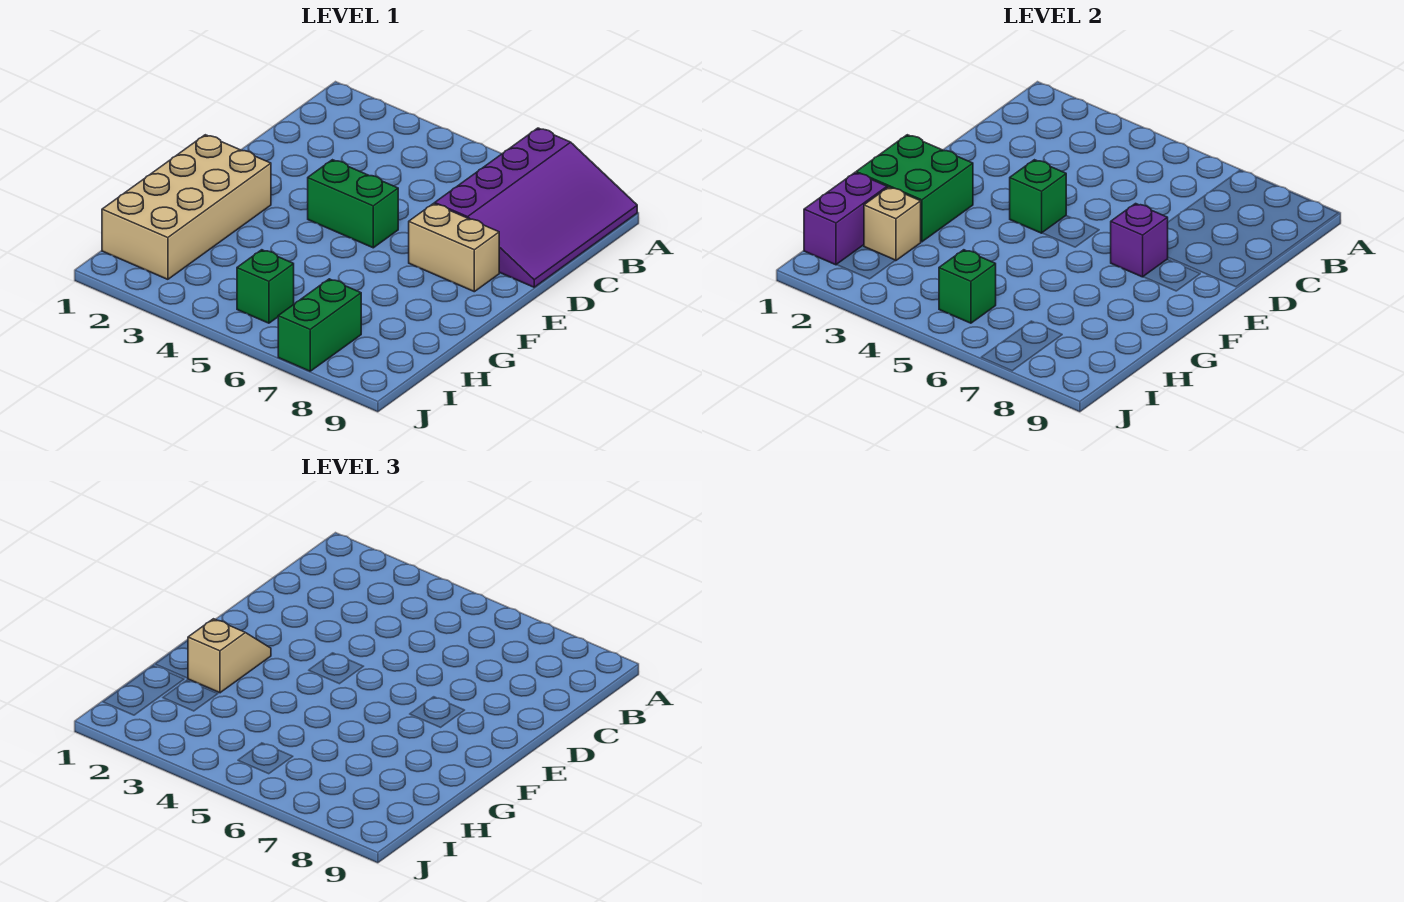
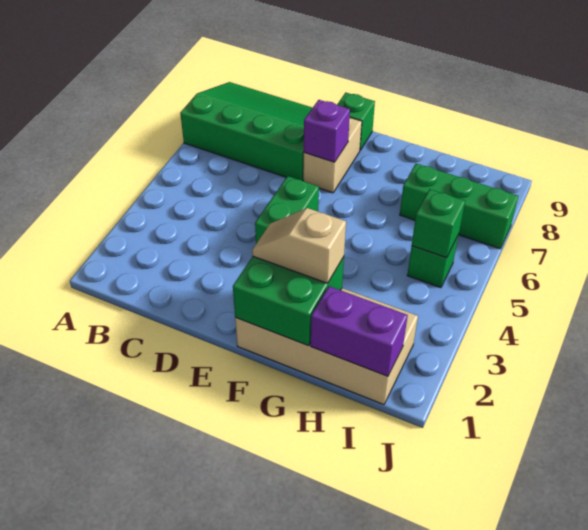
purple slope A7:D9 level 1 top 7 -> green slope A7:D9 level 1 top 7
green brick E4 level 2 -> green brick E9 level 1
tan brick H2 level 2 -> none
green brick I7:J7 level 1 -> green brick H7:J7 level 1

